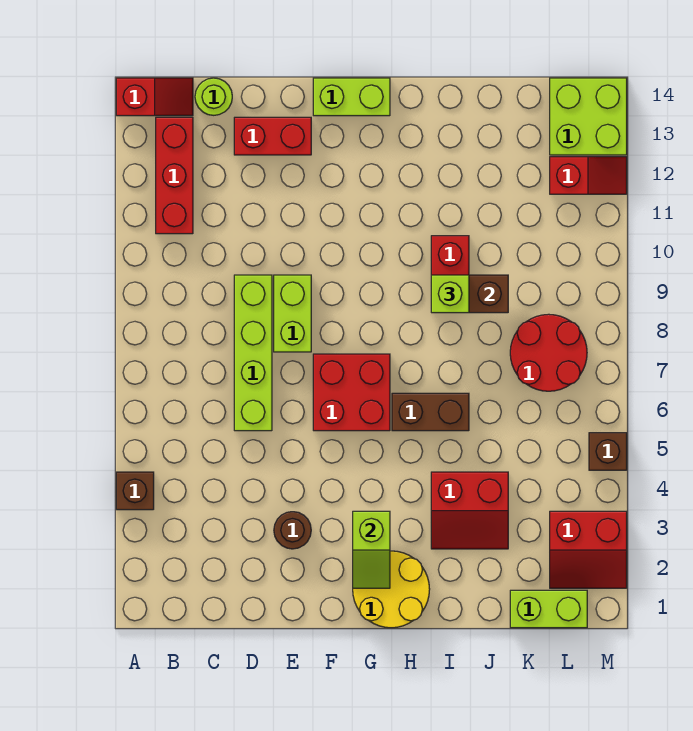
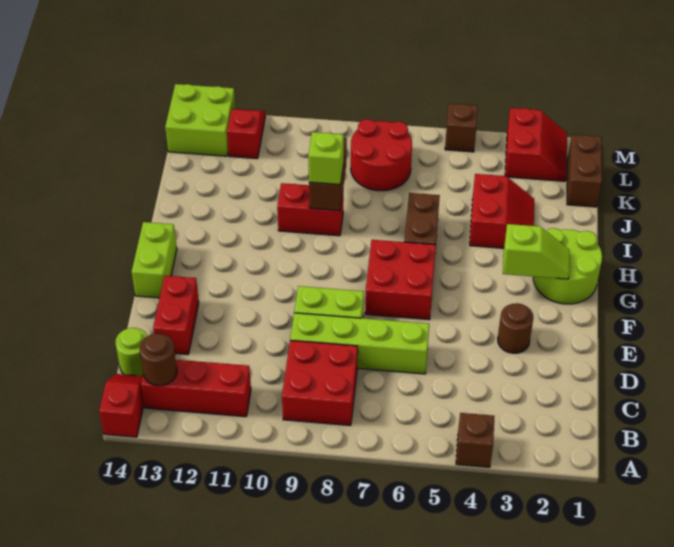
none -> red brick B8:C9 level 1
none -> brown round brick B13 level 2
yellow round brick G1:H2 level 1 -> lime round brick G1:H2 level 1
lime brick K1:L1 level 1 -> brown brick K1:L1 level 1

